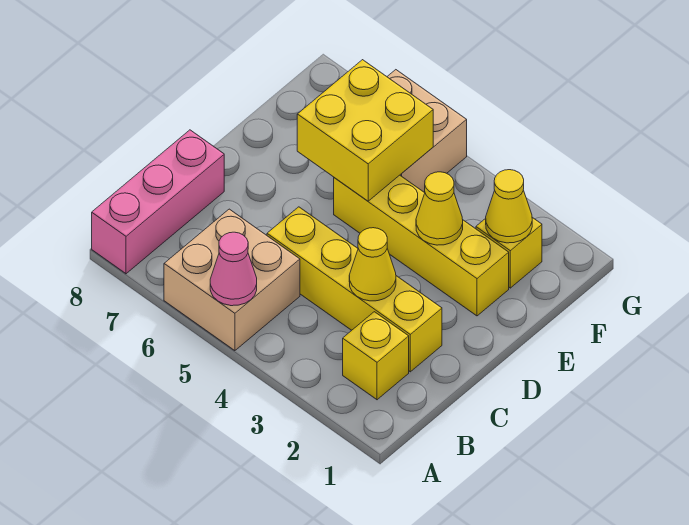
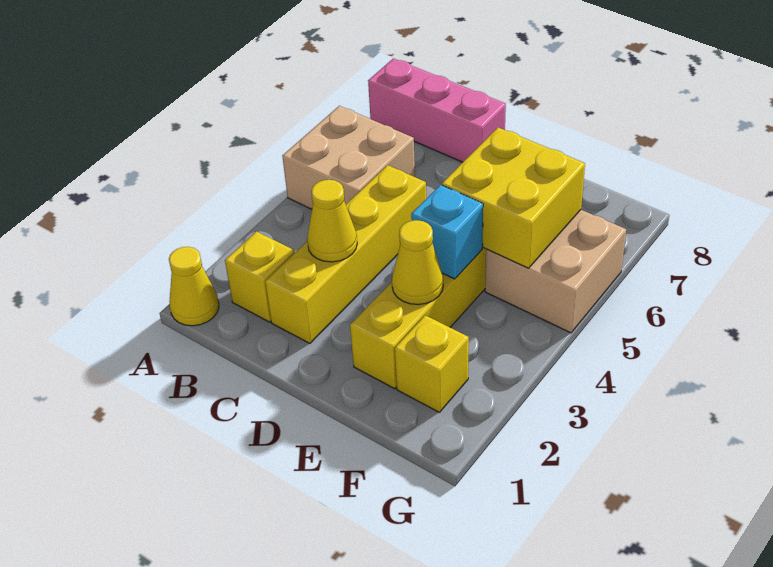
pink cone A5 level 2 -> none
none -> cyan brick E4 level 2
yellow cone F2 level 2 -> yellow cone A1 level 1

